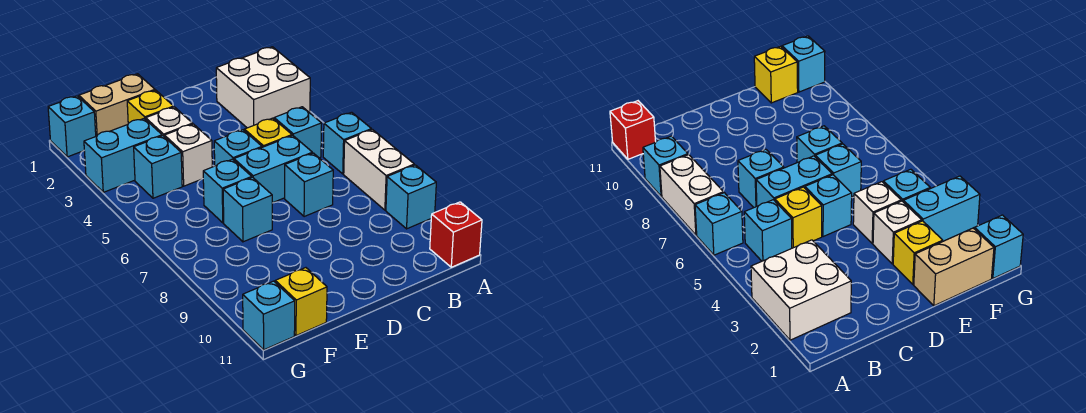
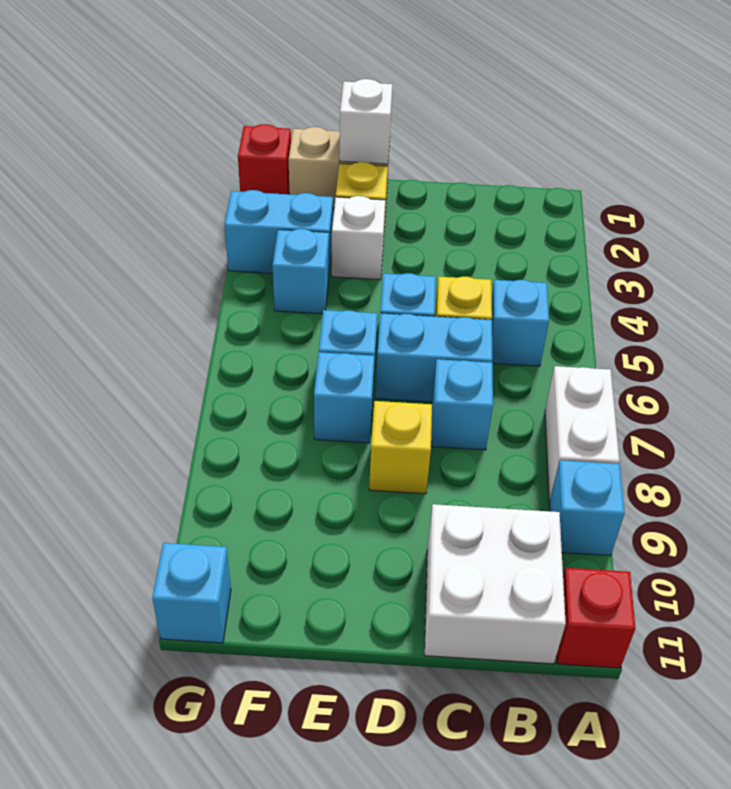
white brick A2:B3 level 1 -> white brick B10:C11 level 1
cyan brick A6 level 1 -> none
white brick E4 level 1 -> white brick E1 level 2
yellow brick F11 level 1 -> yellow brick D8 level 1
cyan brick G1 level 1 -> red brick G1 level 1

